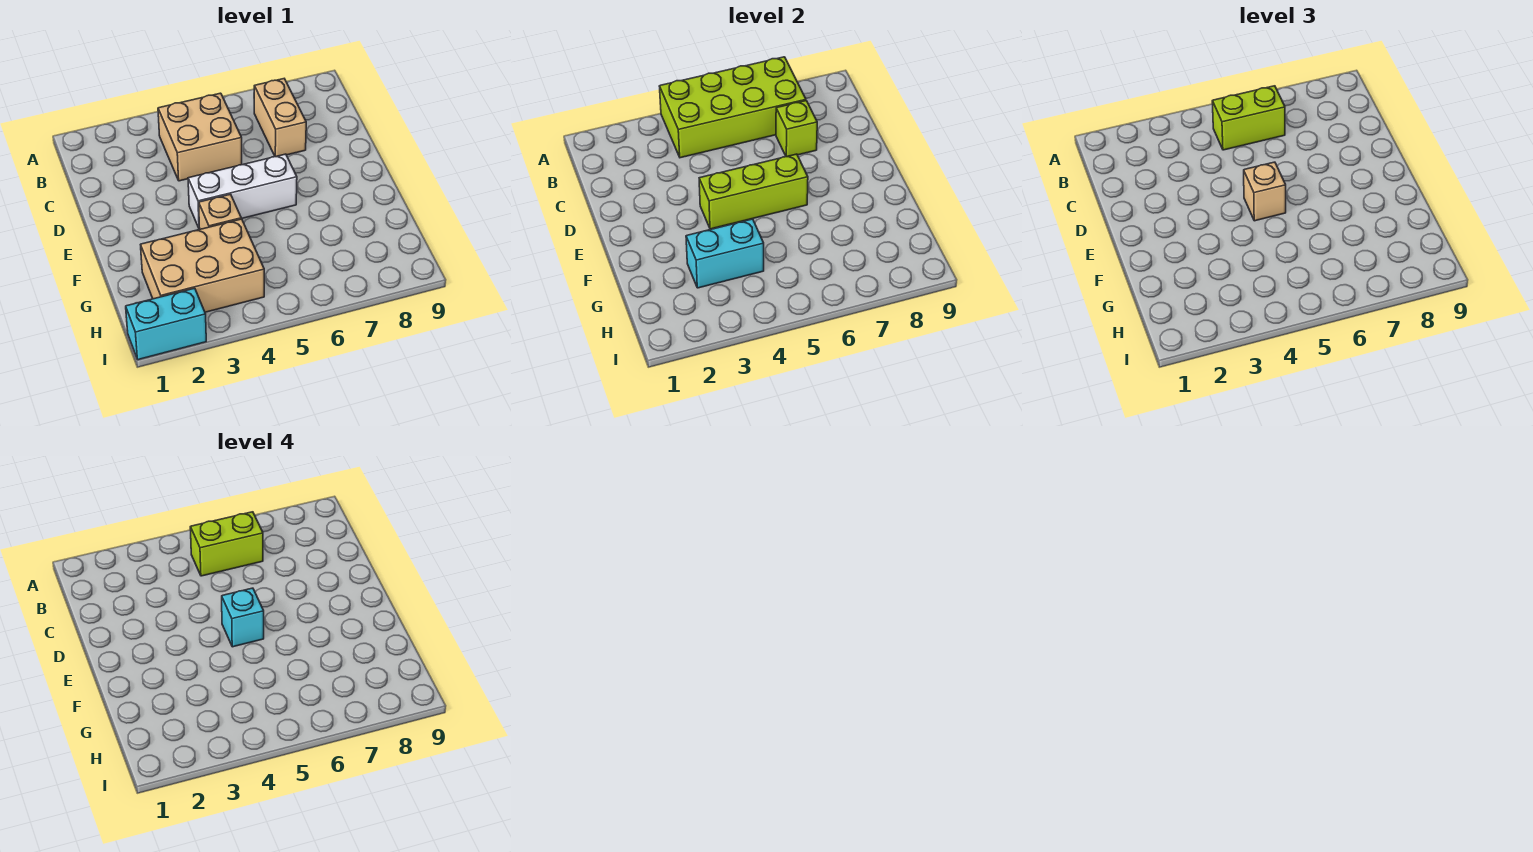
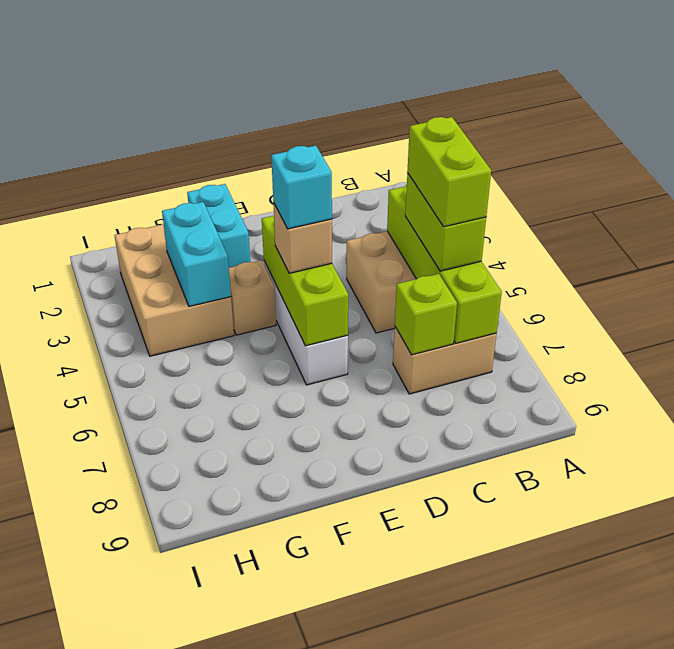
lime brick A4:B7 level 2 -> lime brick B4:B7 level 2
cyan brick I1:I2 level 1 -> cyan brick F1:F2 level 1

